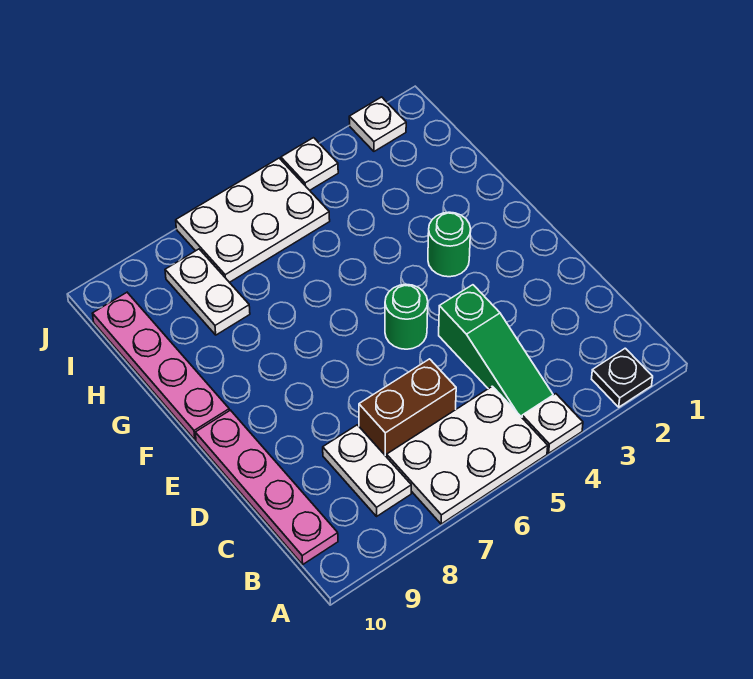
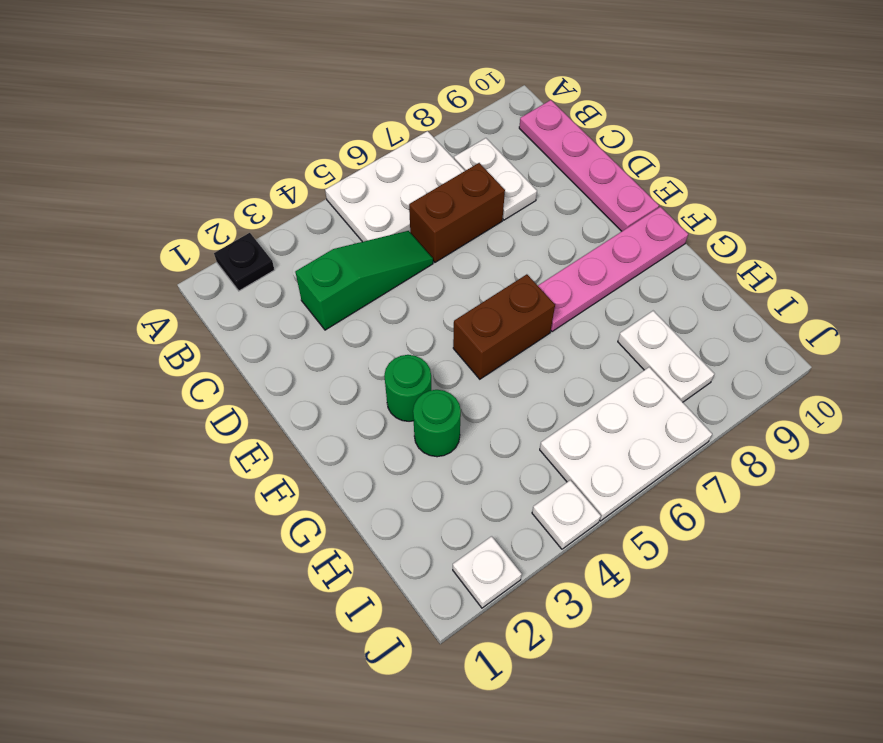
white plate A4 level 1 -> none
green slope B4:D4 level 1 top D -> green slope C3:C5 level 1 top 3
green round brick E5 level 1 -> green round brick G3 level 1
none -> brown brick F5:F6 level 1
pink plate F10:I10 level 1 -> pink plate F7:F10 level 1

